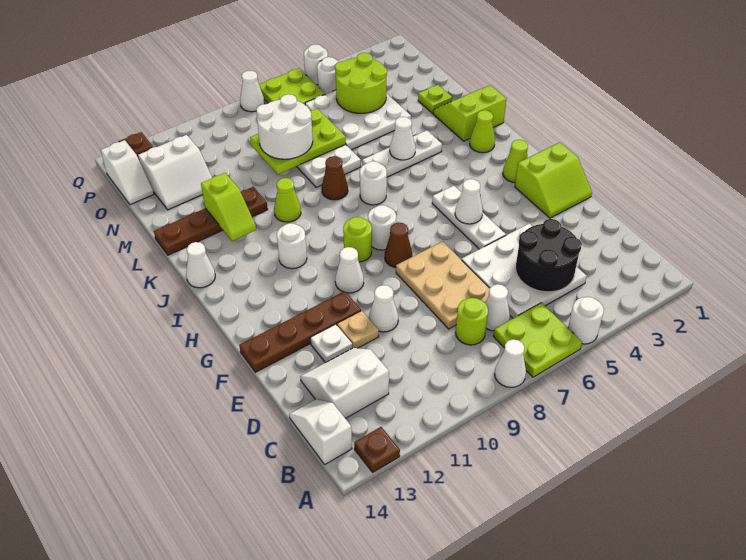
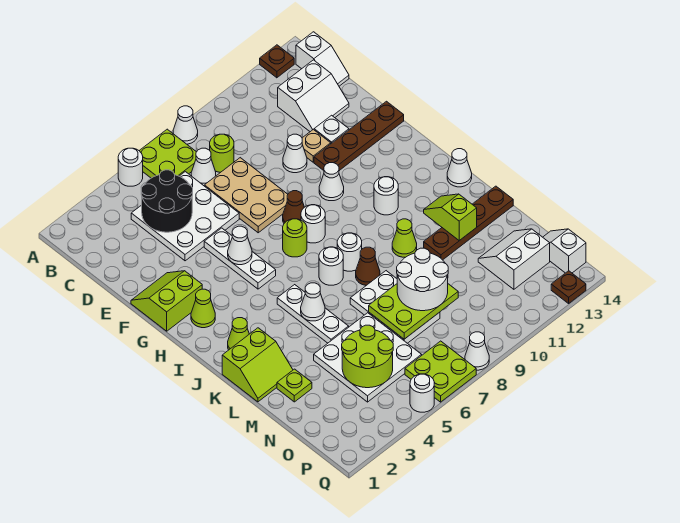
lime round brick H9 level 1 -> lime round brick H7 level 1
white plate K4:K6 level 1 -> white plate J5:L5 level 1
white round brick P5 level 1 -> white round brick J8 level 1

